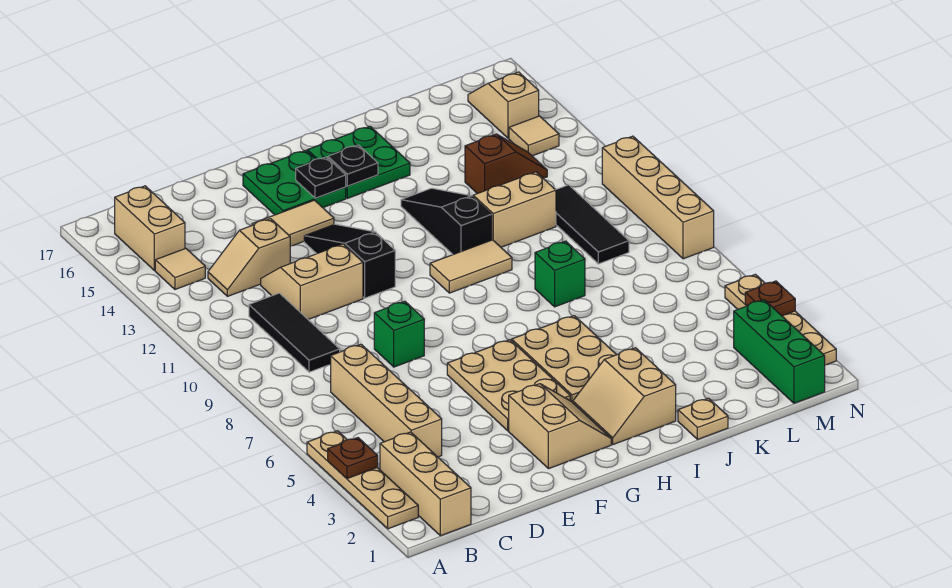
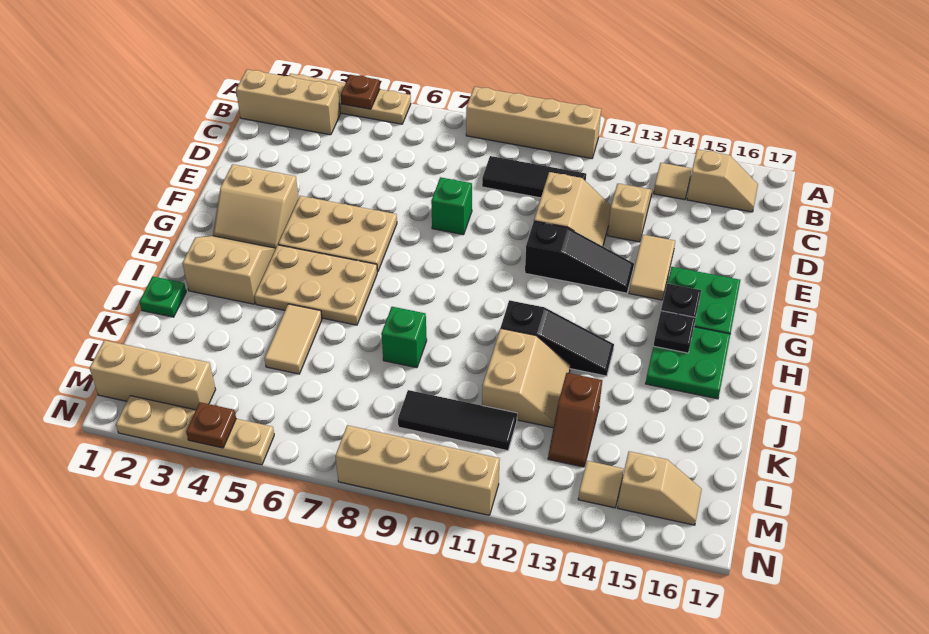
tan brick B15:B16 level 1 -> tan slope B15:B16 level 1 top 15
tan brick C4:C7 level 1 -> tan brick A8:A11 level 1
tan tile H10:I10 level 1 -> tan tile J5:K5 level 1
tan plate J1 level 1 -> green plate J1 level 1
green brick M1:M3 level 1 -> tan brick M1:M3 level 1

